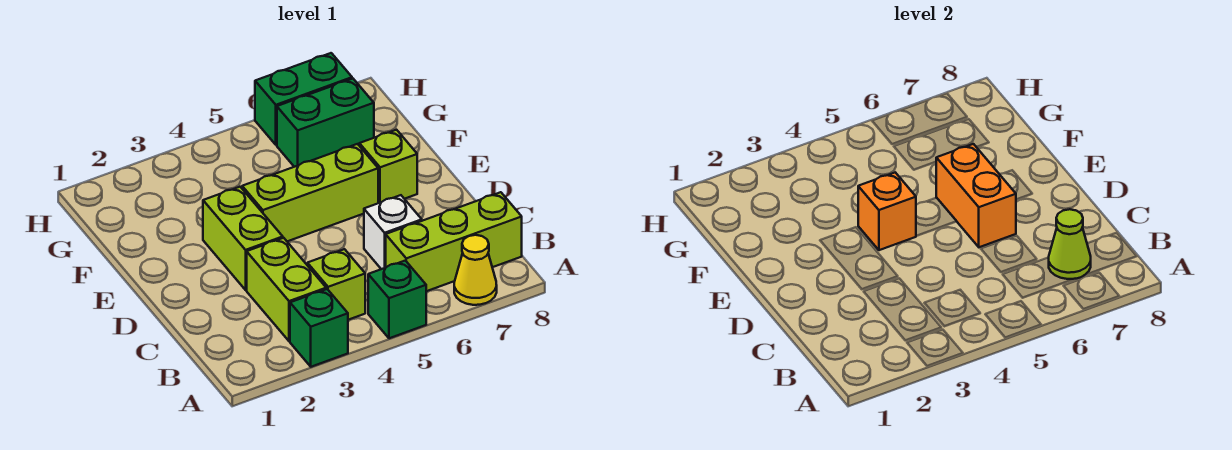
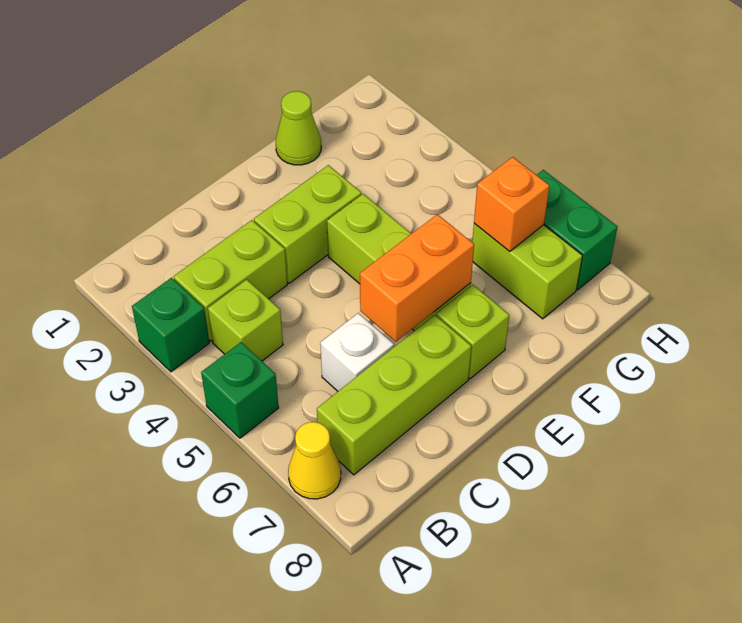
lime brick B6:B8 level 1 -> lime brick B7:D7 level 1
lime cone B7 level 2 -> lime cone F1 level 1
orange brick E4 level 2 -> orange brick G6 level 2
green brick G6:G7 level 1 -> lime brick G6:G7 level 1

